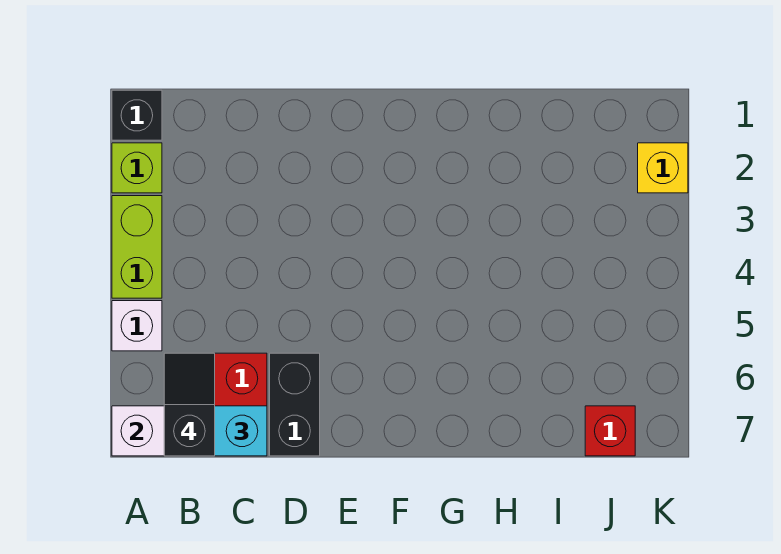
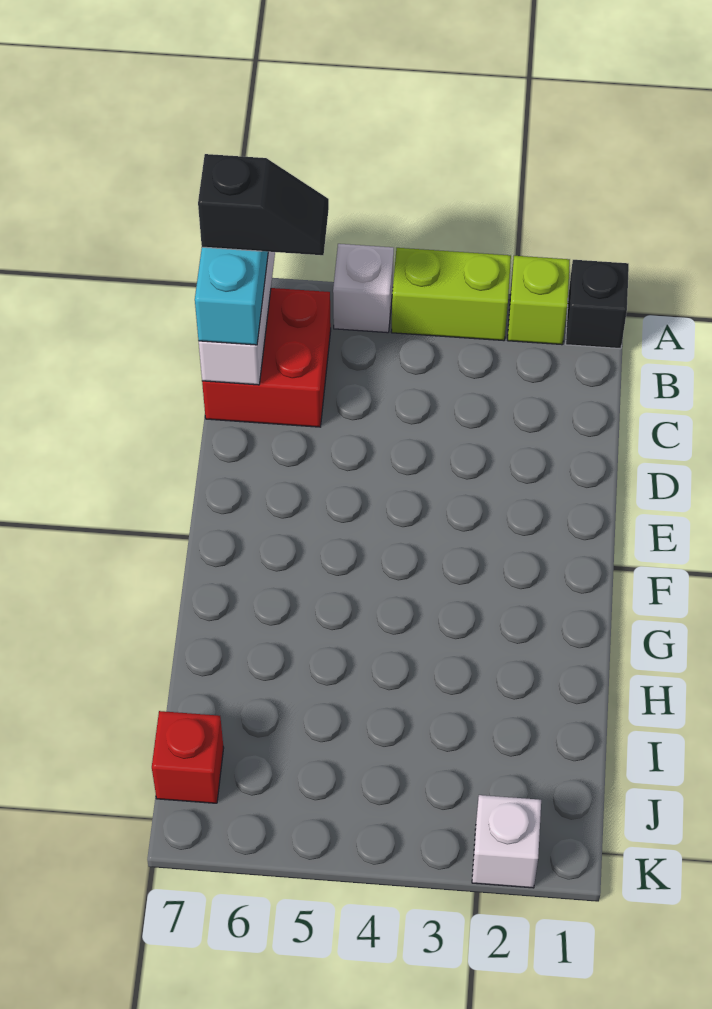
black brick D6:D7 level 1 -> none
yellow brick K2 level 1 -> white brick K2 level 1

